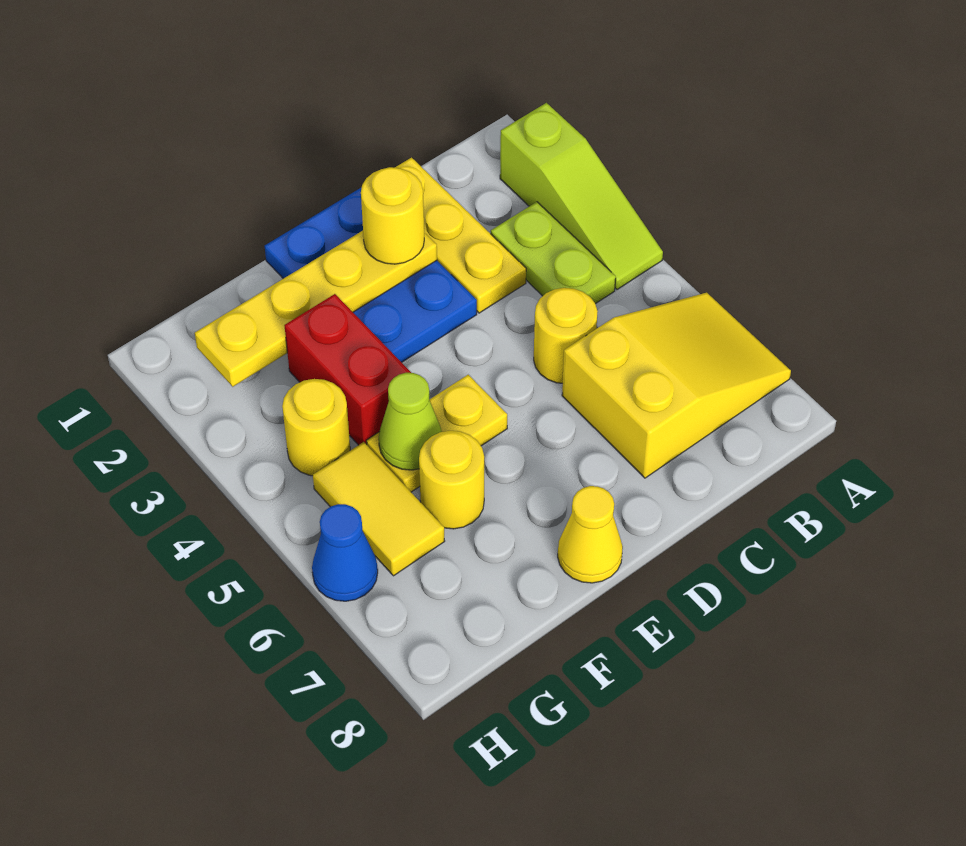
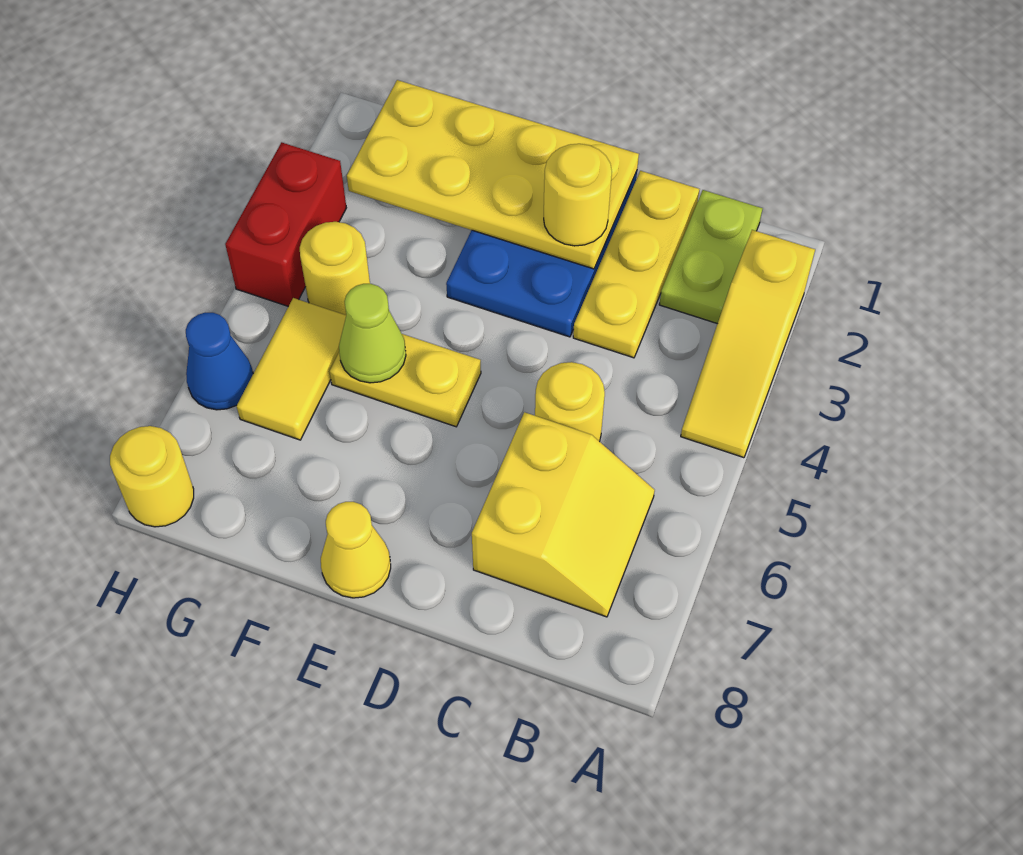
lime slope A2:A4 level 1 top 2 -> yellow slope A2:A4 level 1 top 2
yellow slope A6:C7 level 1 top C -> yellow slope B6:C7 level 1 top C
lime plate B3:B4 level 1 -> lime plate B1:B2 level 1
yellow plate D2:G2 level 2 -> yellow plate D1:G2 level 2
red brick F3:F4 level 1 -> red brick H3:H4 level 1
yellow round brick F6 level 1 -> yellow round brick H8 level 1

